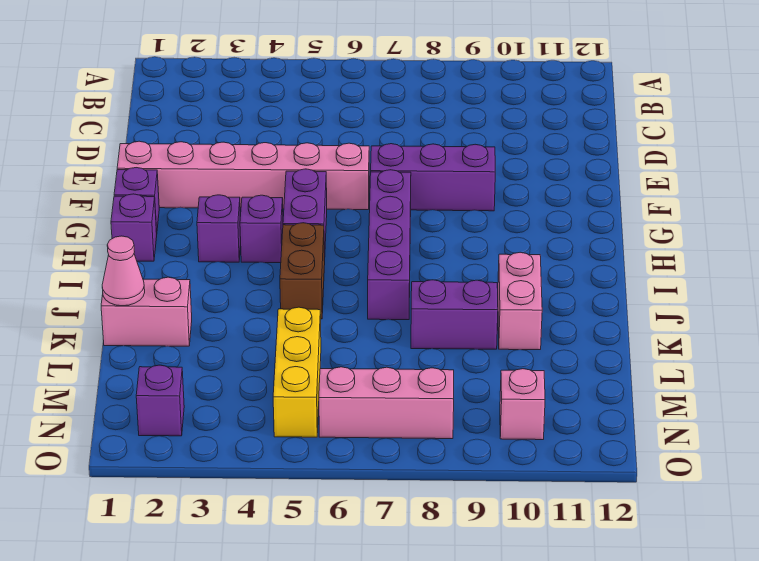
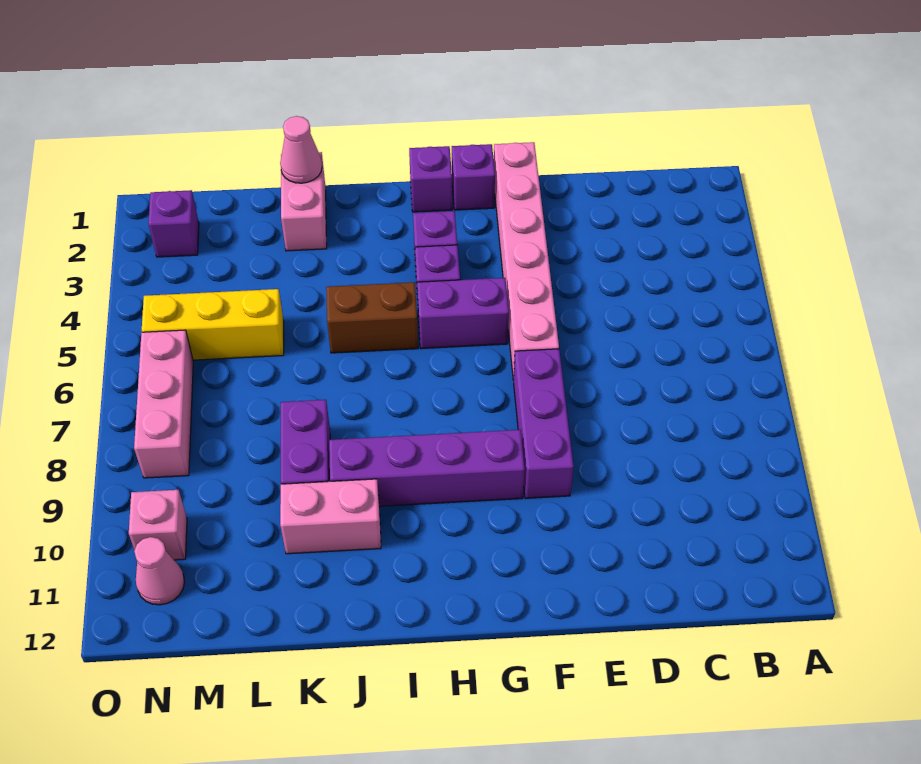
purple brick G7:J7 level 1 -> purple brick G9:J9 level 1
none -> pink cone N11 level 1

